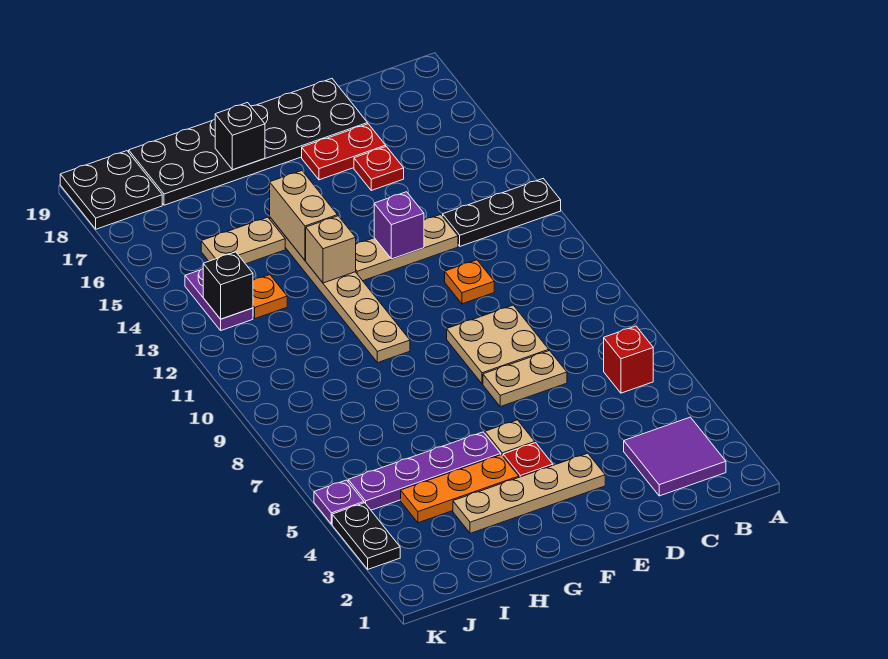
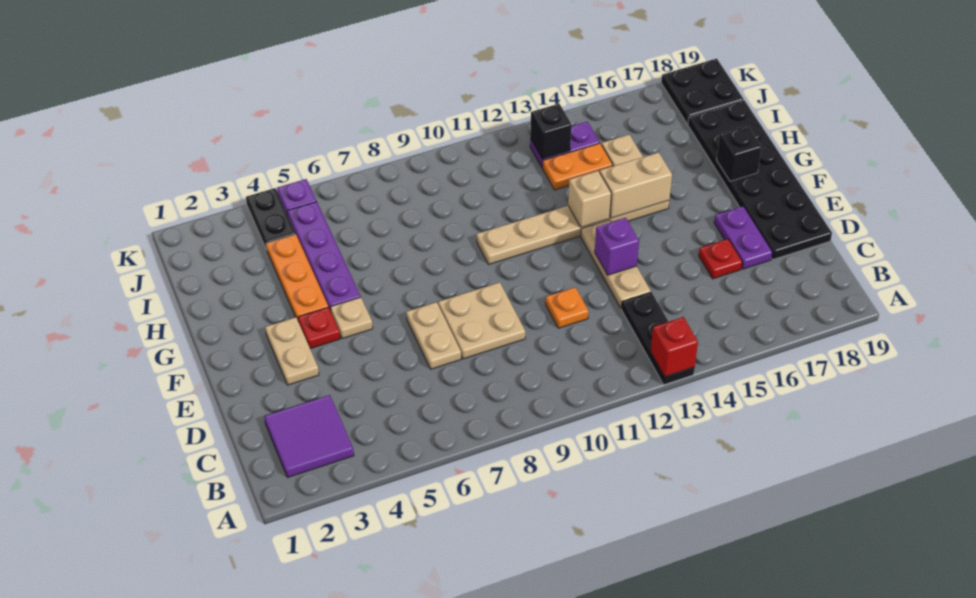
red brick B6 level 1 -> red brick A13 level 2
red plate D17:E17 level 1 -> purple plate D17:E17 level 1
tan plate E3:H3 level 1 -> tan plate E3:F3 level 1
orange plate I13 level 1 -> orange plate I13:I14 level 1
black plate K3:K4 level 1 -> black plate J4:K4 level 1

